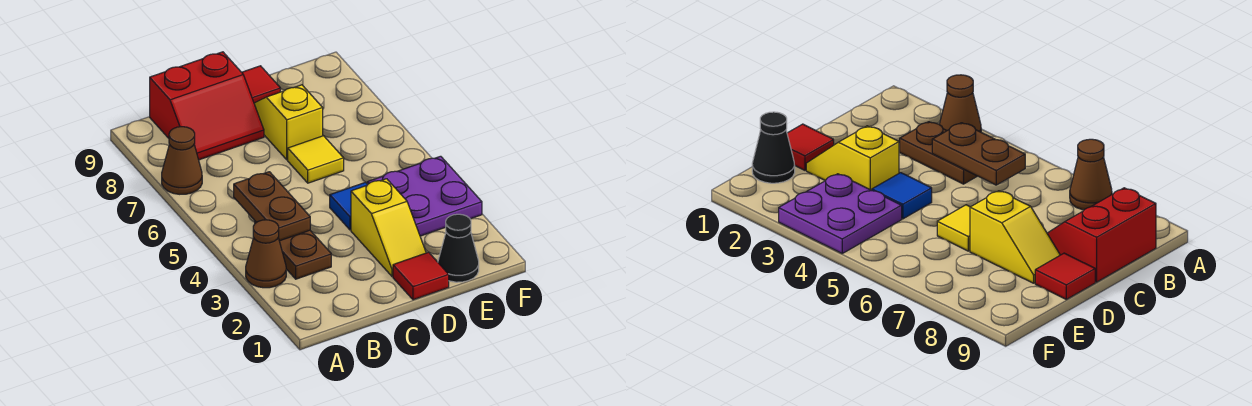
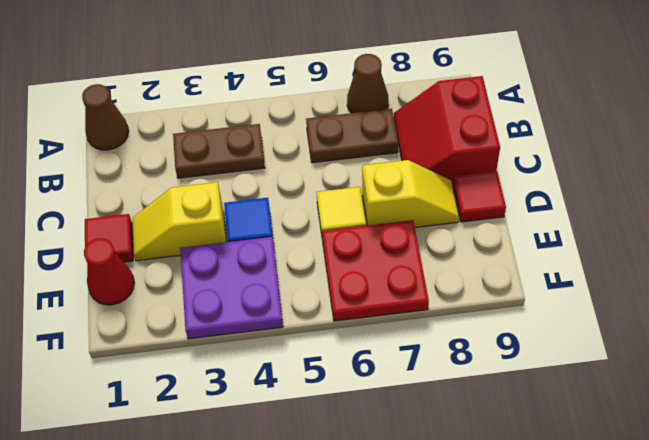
brown cone A3 level 1 -> brown cone A1 level 1
brown plate B4:B5 level 2 -> brown plate B6:B7 level 1
black cone E1 level 1 -> red cone E1 level 1
none -> red plate E6:F7 level 1

